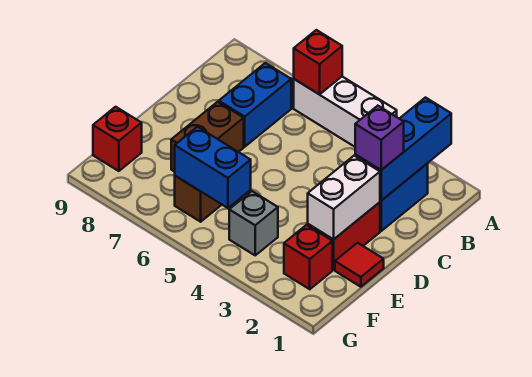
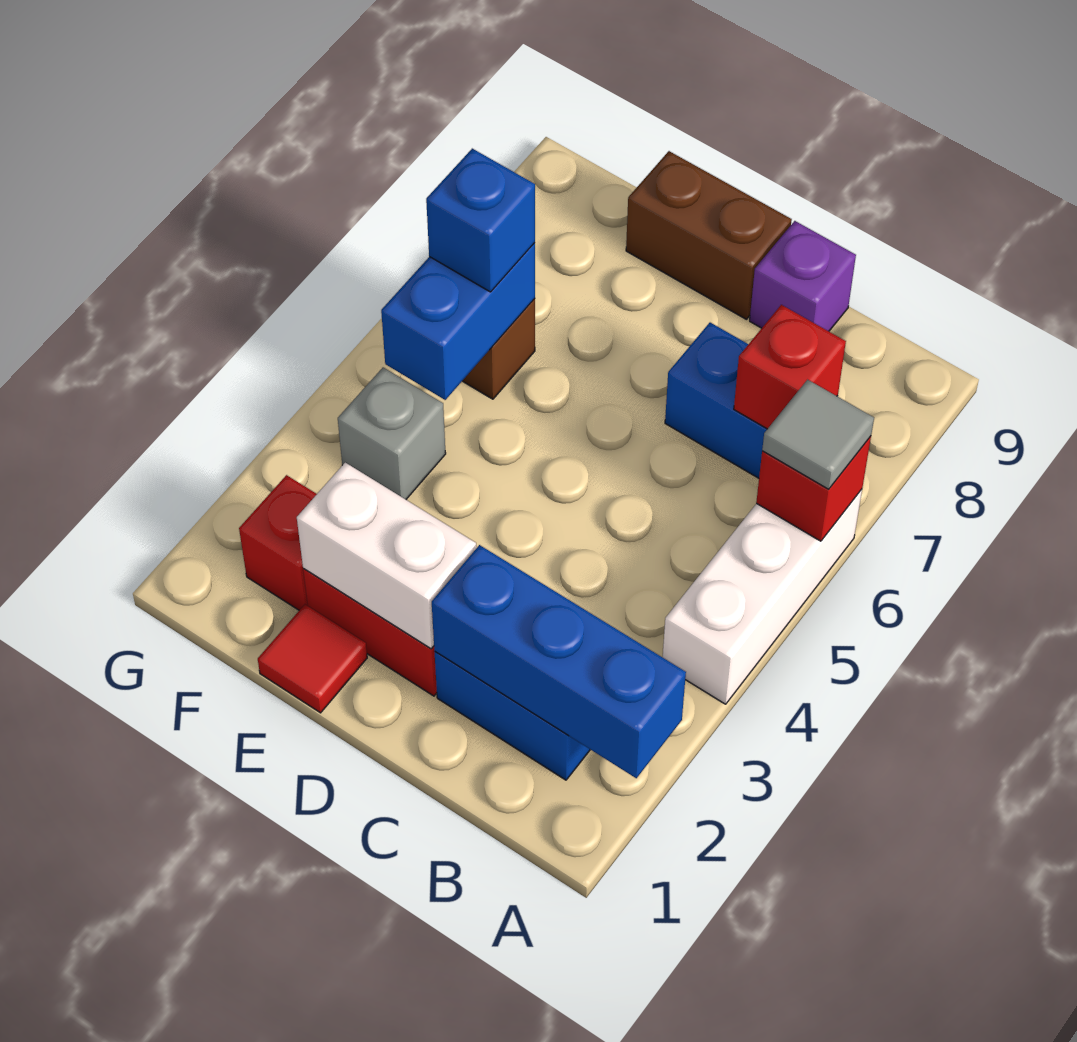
none -> grey tile A6 level 3
purple brick C2 level 3 -> purple brick C9 level 1
brown brick D7:E7 level 1 -> brown brick D9:E9 level 1
none -> blue brick F6 level 3
red brick F9 level 1 -> red brick B7 level 2

